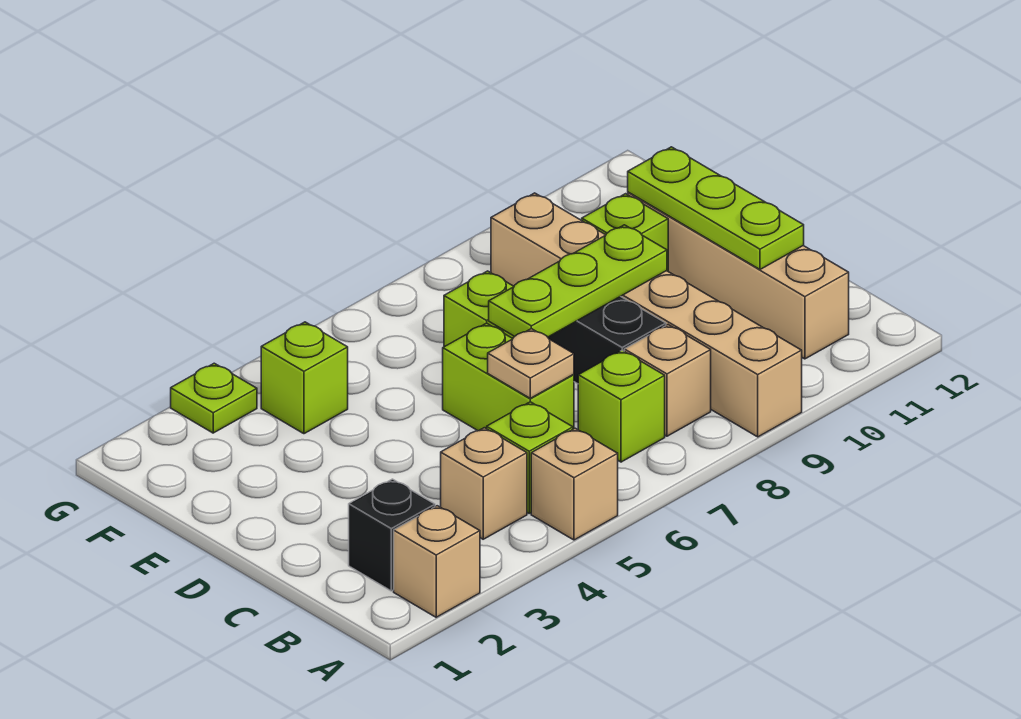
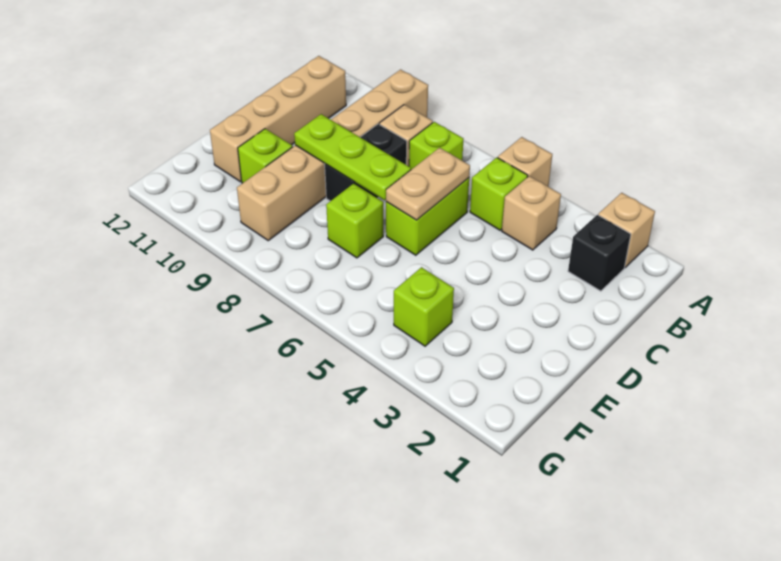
tan plate C6 level 2 -> tan plate C6:D6 level 2
lime plate C11:E11 level 2 -> none
lime plate G3 level 1 -> none

